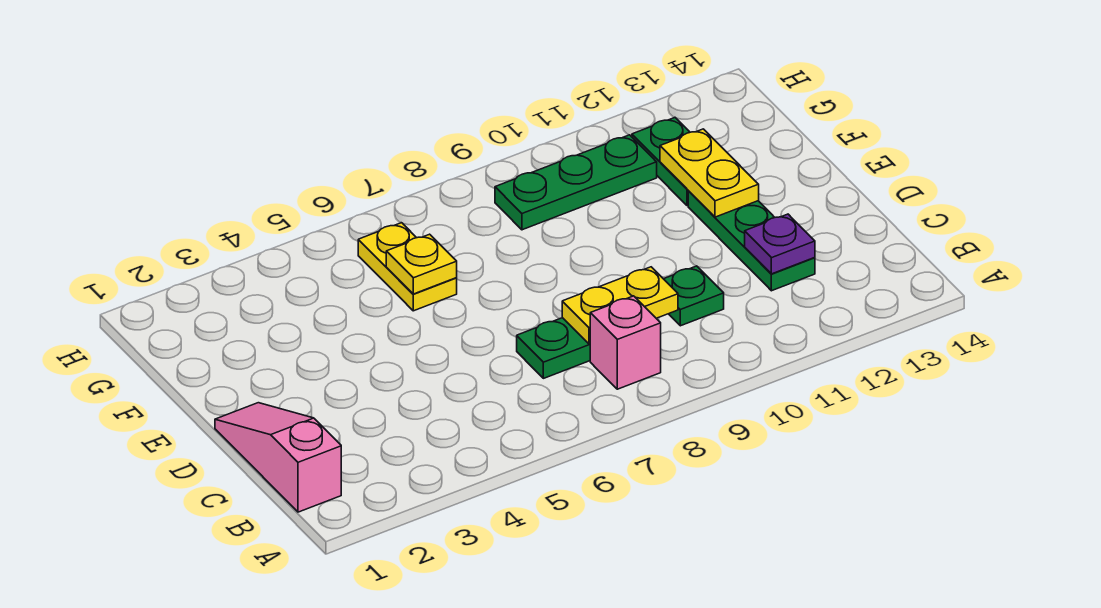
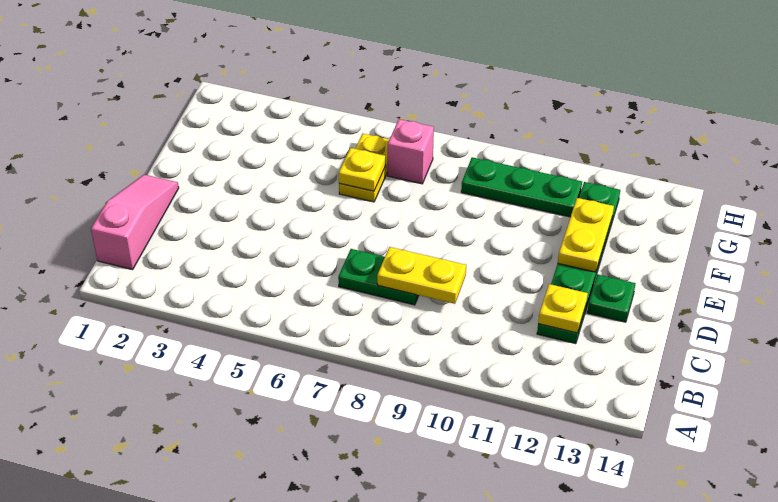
pink brick B8 level 1 -> pink brick G7 level 1
green plate C10 level 1 -> green plate D13 level 1
purple plate C12 level 2 -> yellow plate C12 level 2

